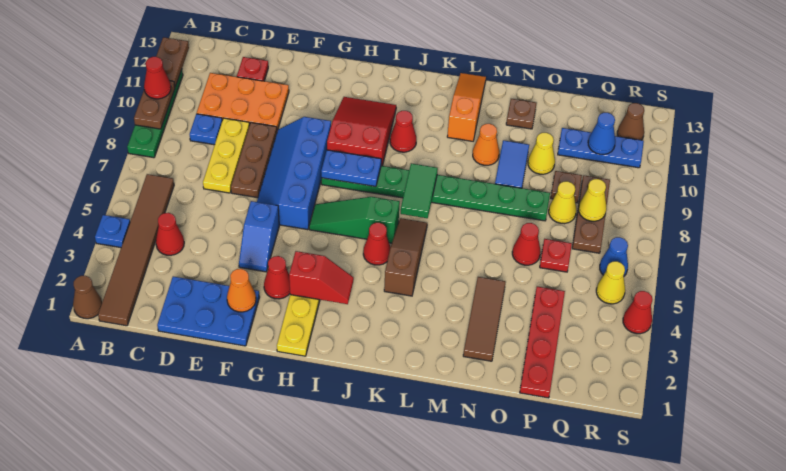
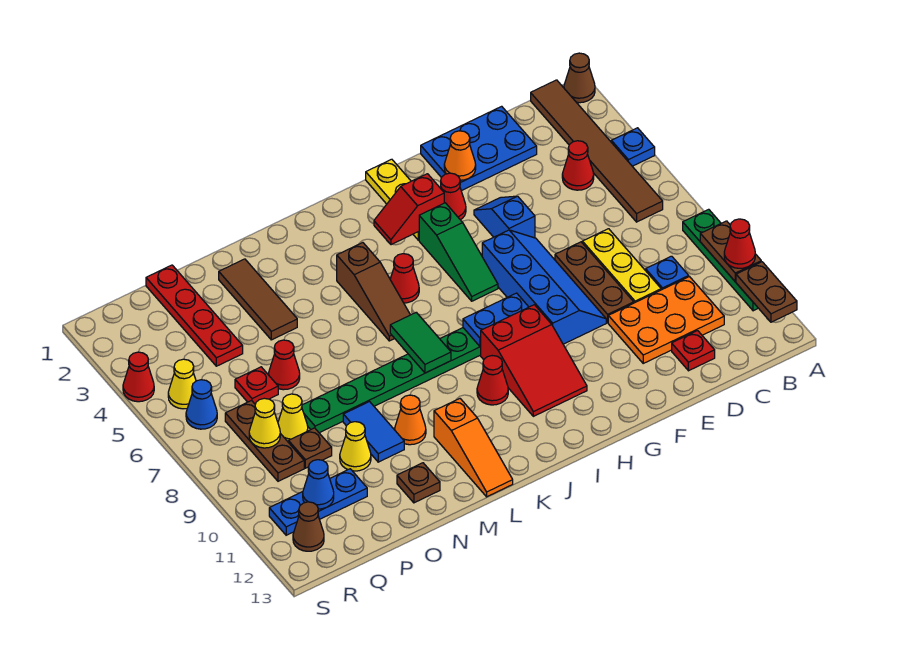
green slope H6:J6 level 1 top J -> green slope H4:H6 level 1 top 4

